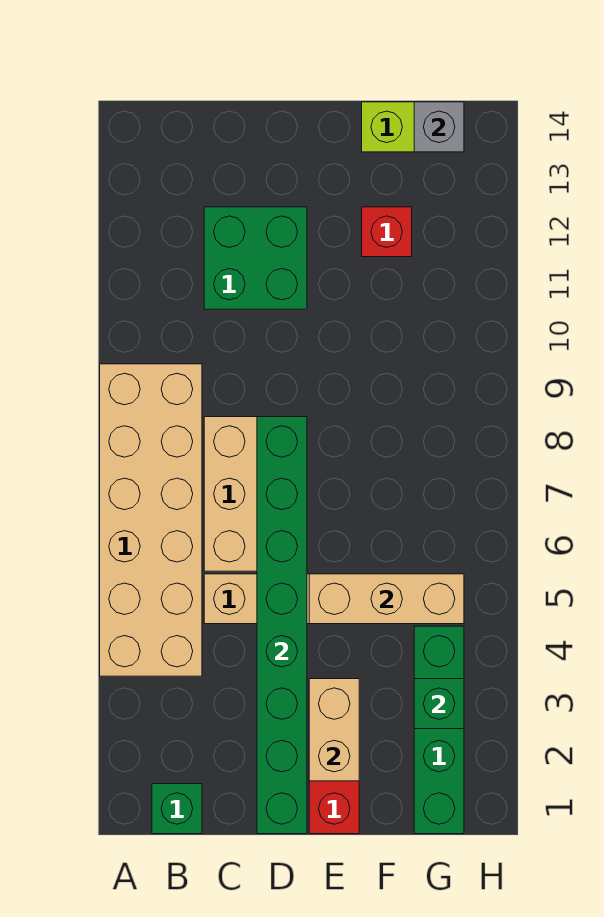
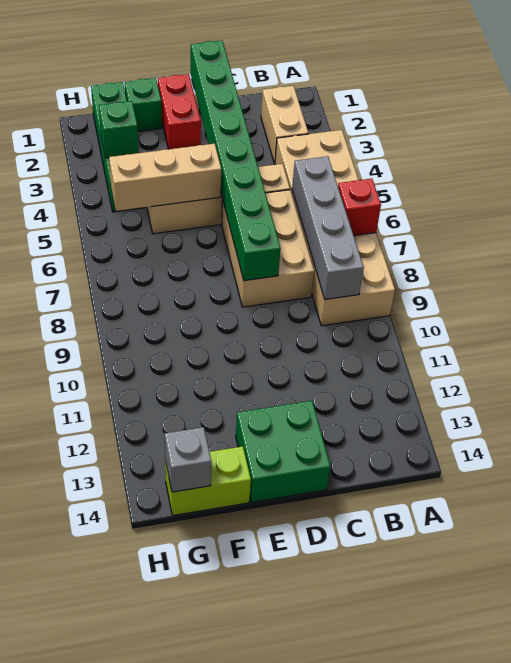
green brick B1 level 1 -> green brick F1 level 1
none -> grey brick B6:B9 level 2
green brick C11:D12 level 1 -> green brick D13:E14 level 1
tan brick E2:E3 level 2 -> tan brick B2:B3 level 1
red brick F12 level 1 -> red brick A7 level 2

